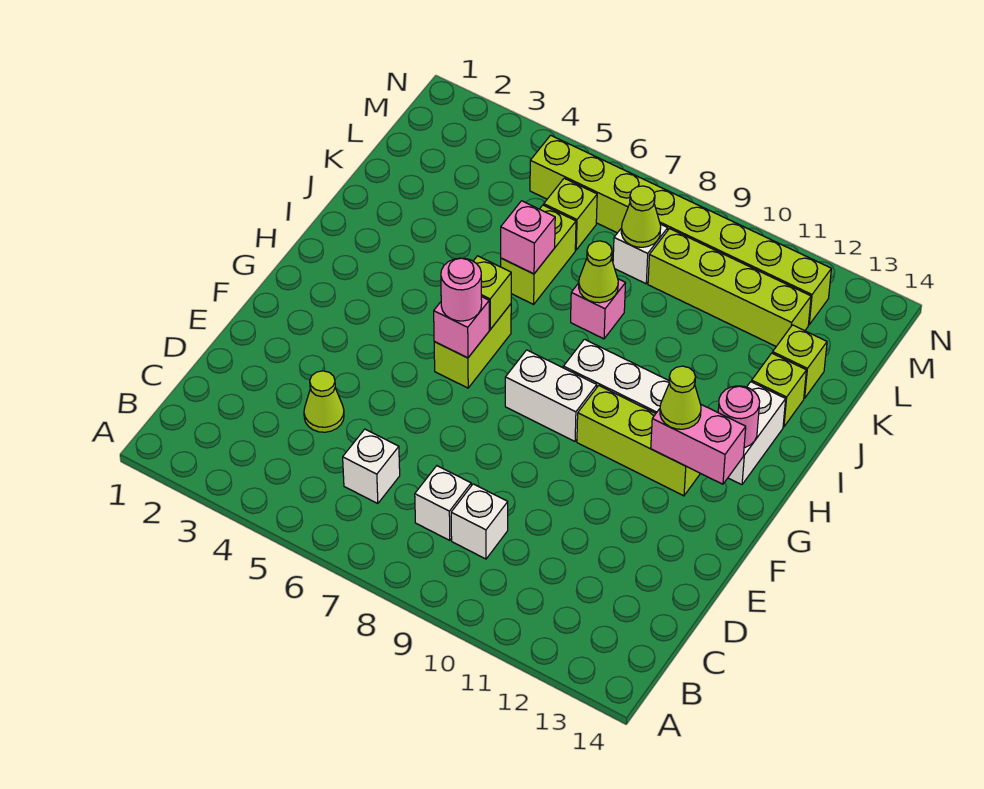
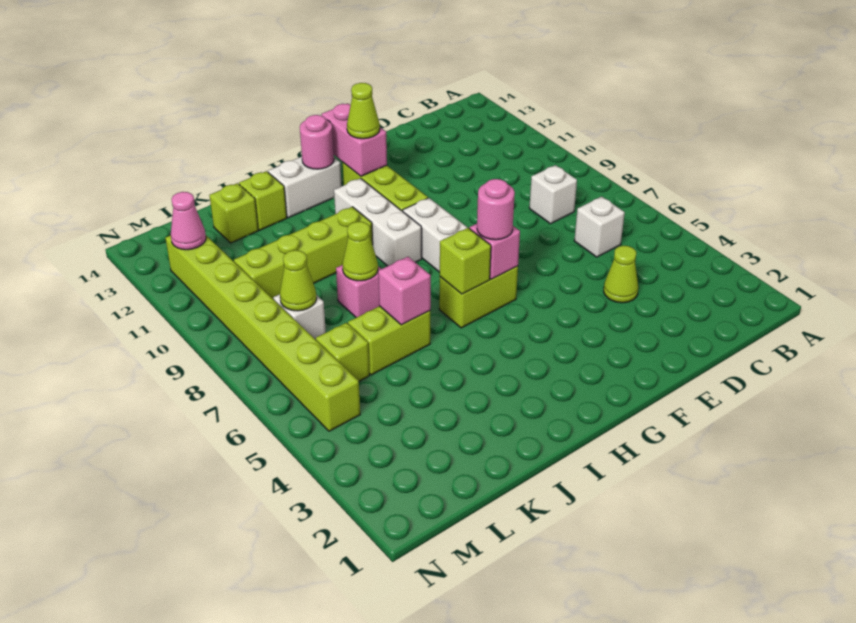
white brick C9 level 1 -> none
lime brick L9:L12 level 1 -> lime brick I10:L10 level 1
none -> pink cone M12 level 2

